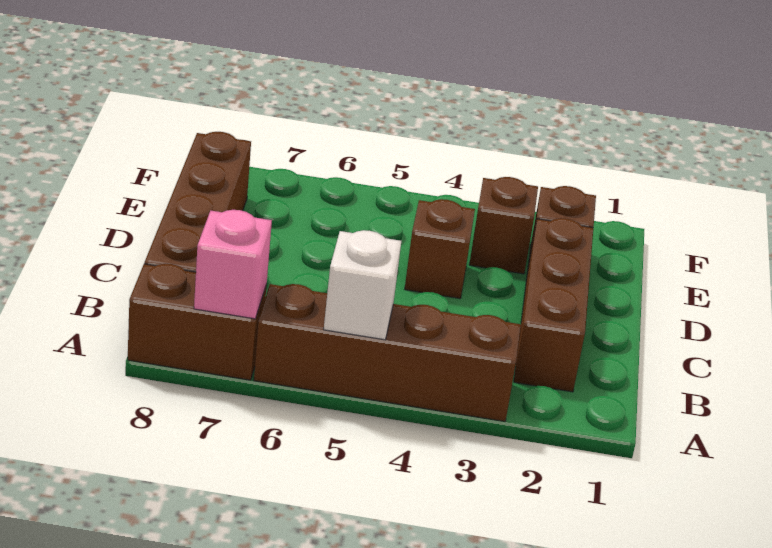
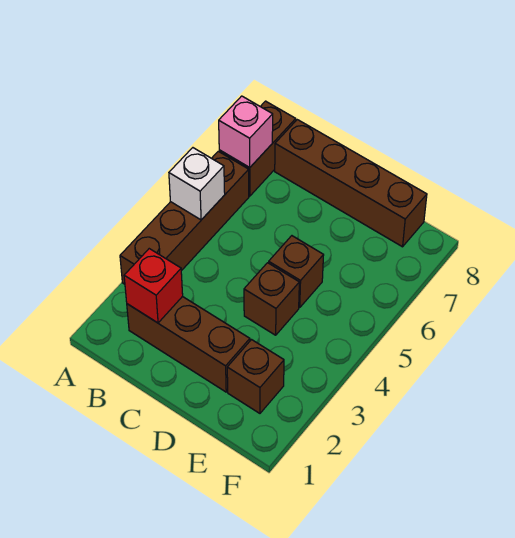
none -> red brick B2 level 2
brown brick E3 level 1 -> brown brick D5 level 1

